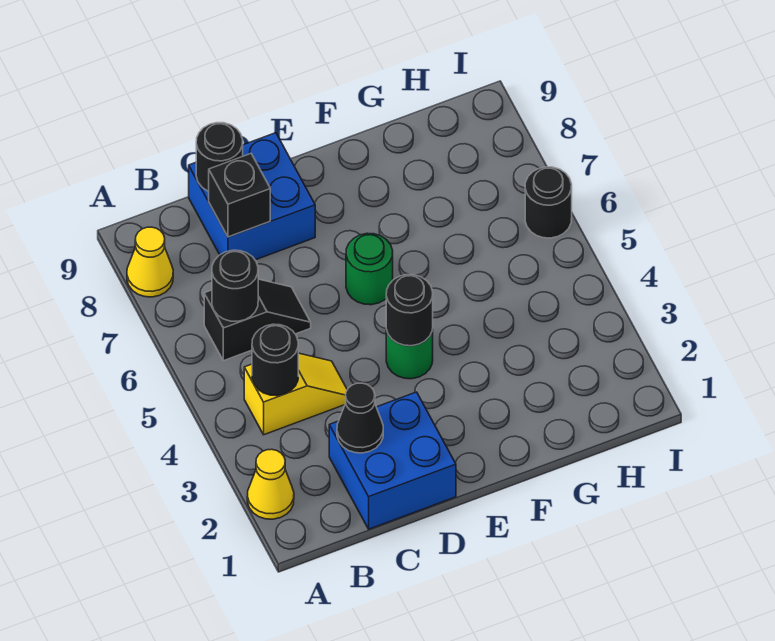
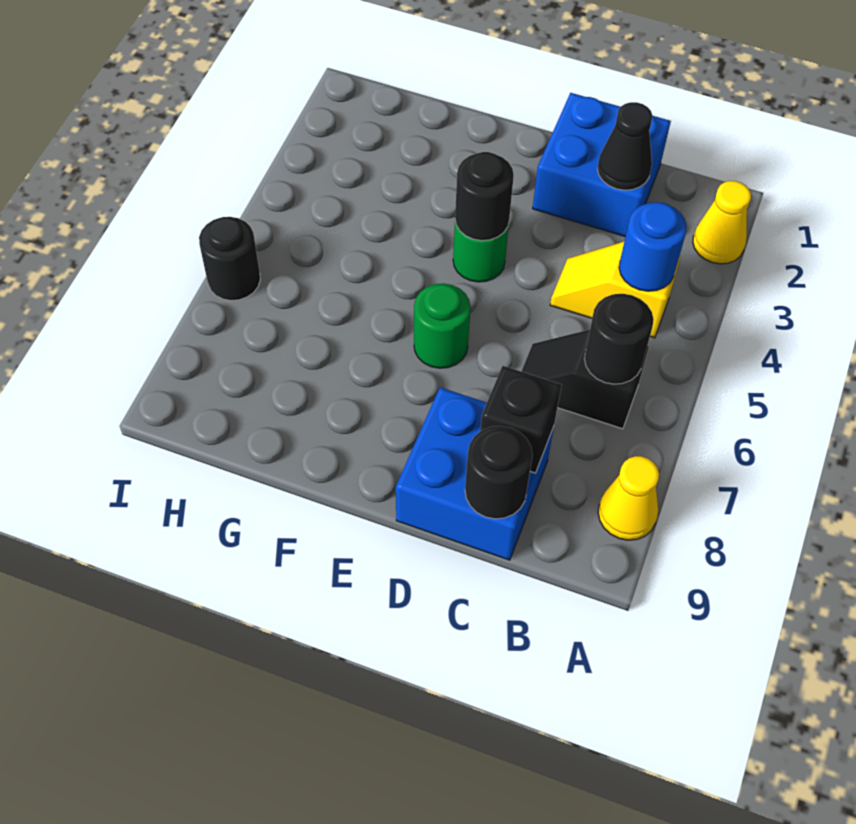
black round brick B4 level 2 -> blue round brick B4 level 2

